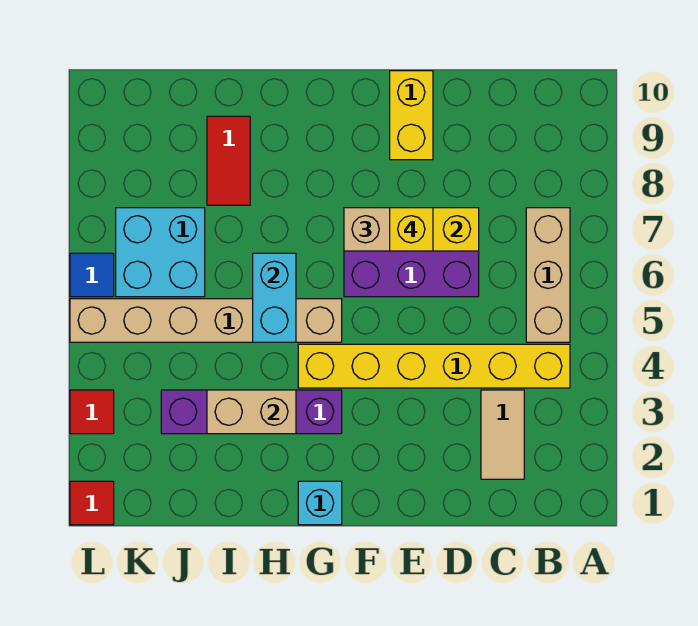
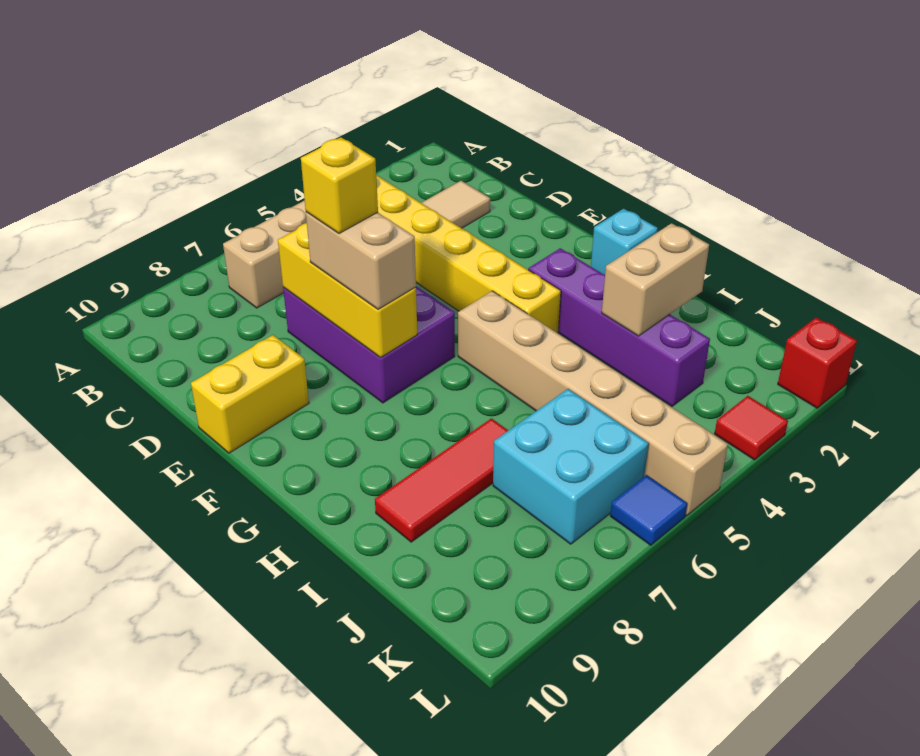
tan brick H3:I3 level 2 -> tan brick I2:I3 level 2
cyan brick H5:H6 level 2 -> none
red tile I8:I9 level 1 -> red tile I7:I9 level 1
red tile L1 level 1 -> red brick L1 level 1

